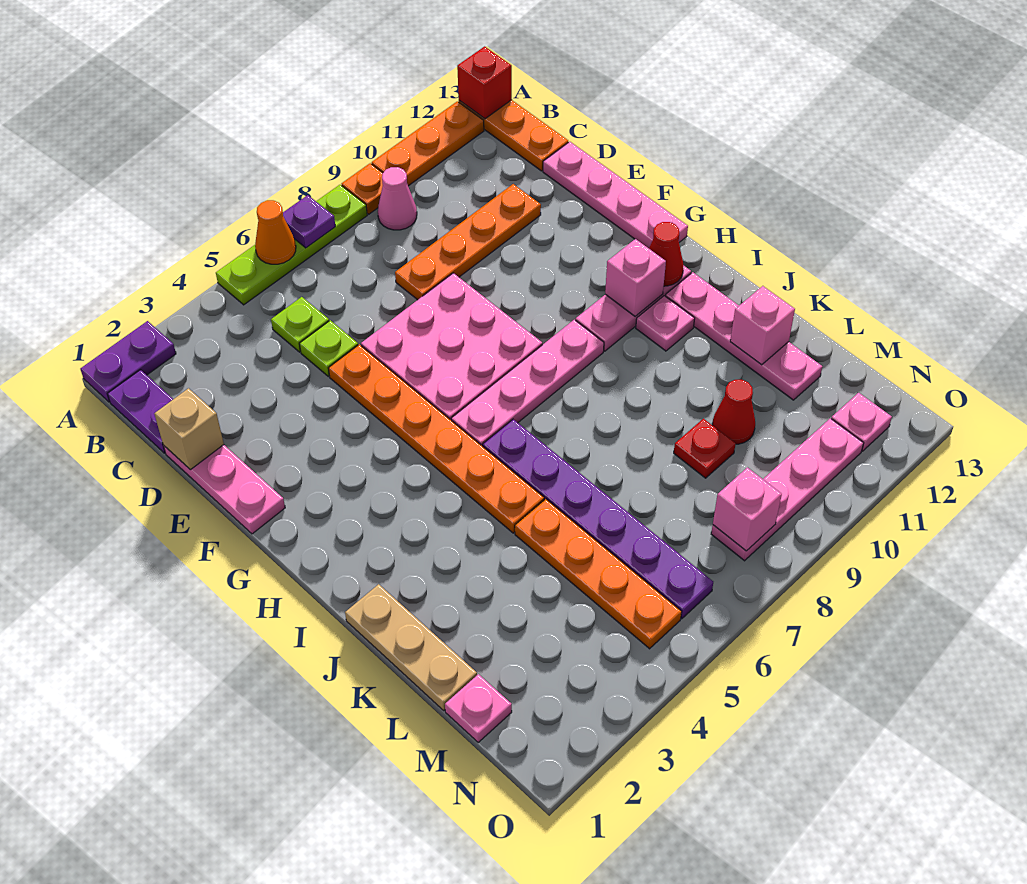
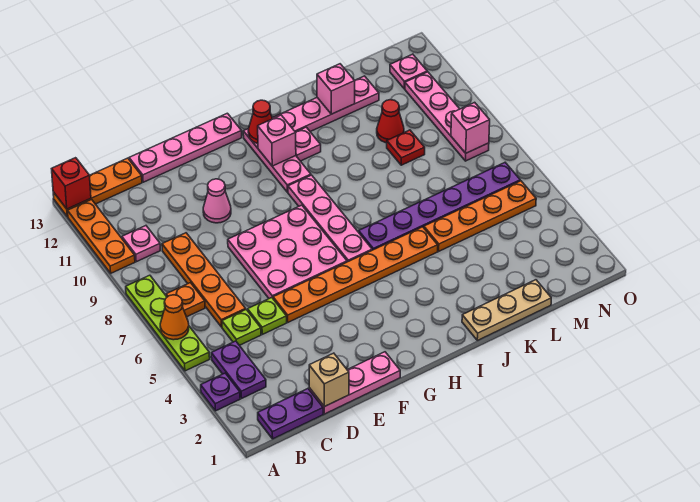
purple plate A1:A2 level 1 -> purple plate B3:B4 level 1
purple plate A7 level 2 -> purple plate A3 level 1
orange plate A9 level 1 -> orange plate B7 level 1
pink cone B9 level 1 -> pink cone E10 level 1
orange plate D8:D11 level 1 -> orange plate C6:C9 level 1
pink plate M1 level 1 -> pink plate B10 level 1

